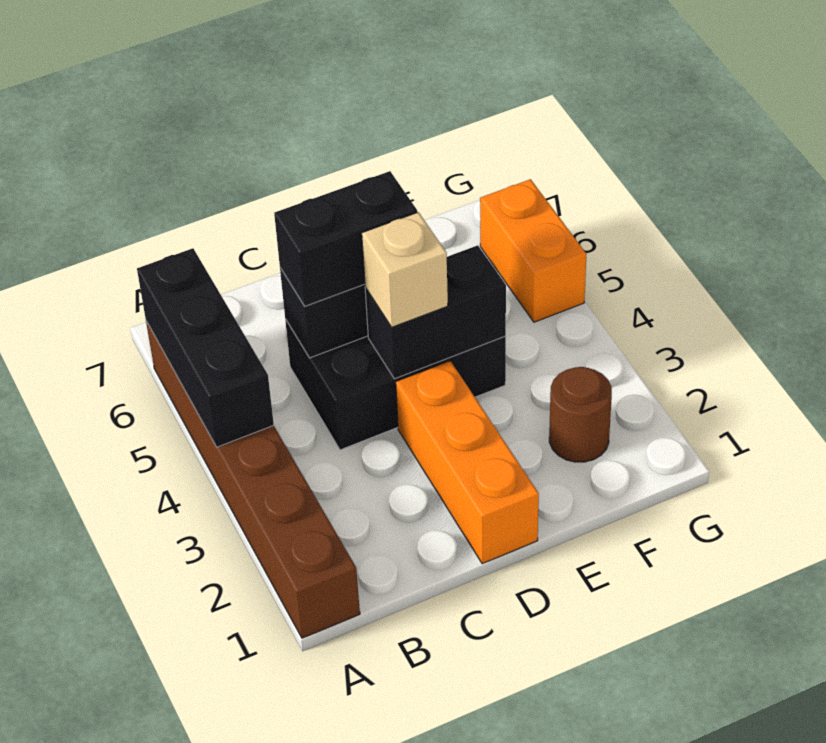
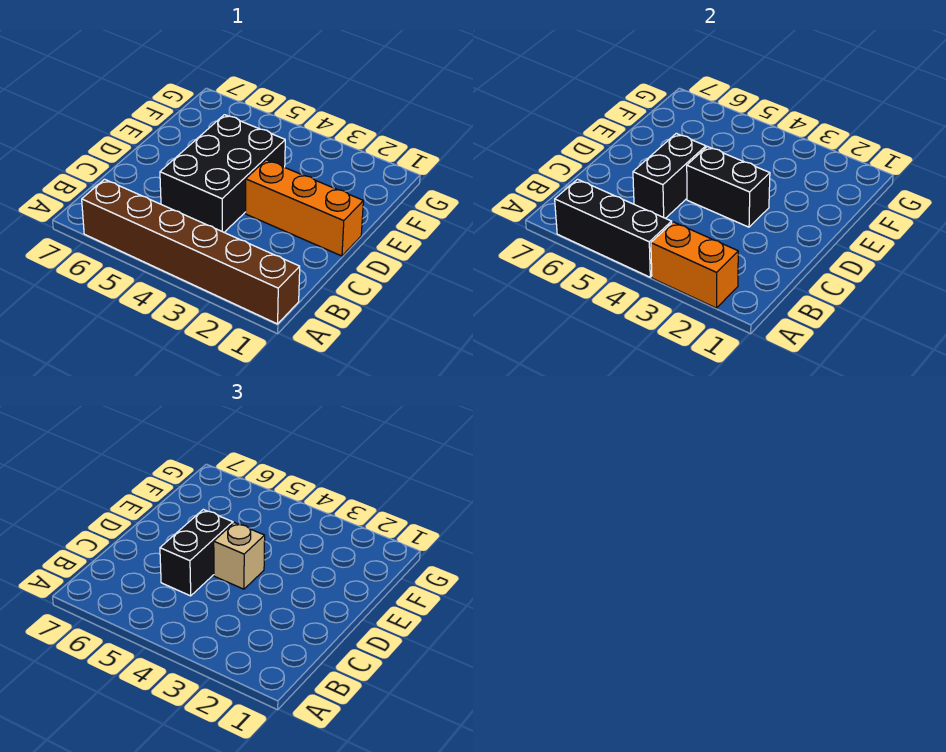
black brick D4:E4 level 2 -> black brick D3:D4 level 2
brown round brick F2 level 1 -> none
orange brick G5:G6 level 1 -> orange brick A2:A3 level 2

